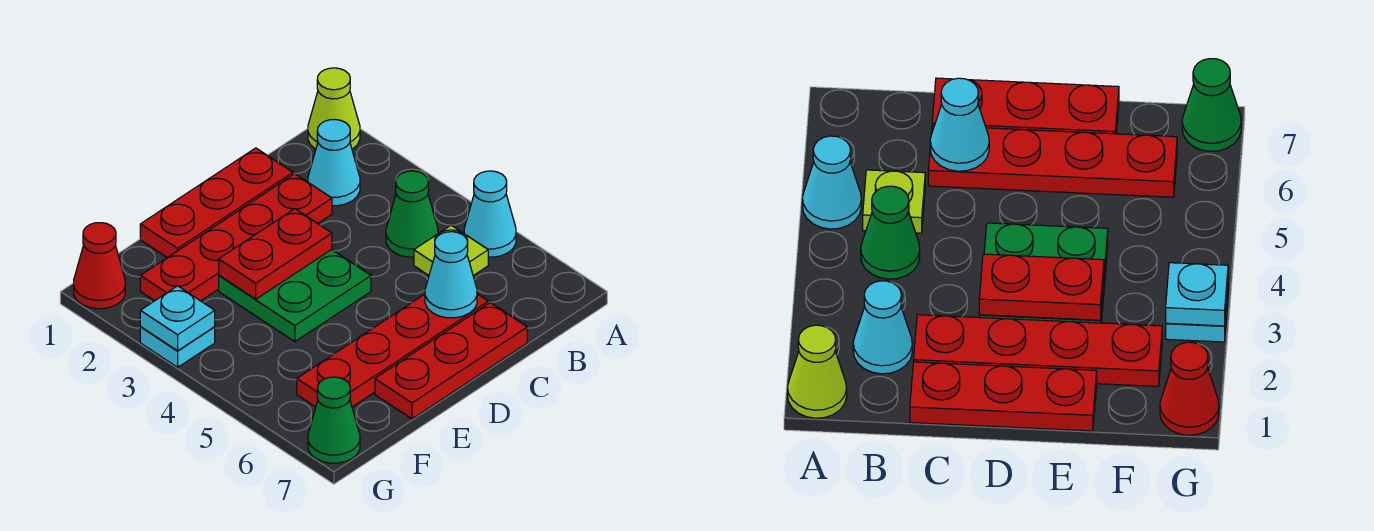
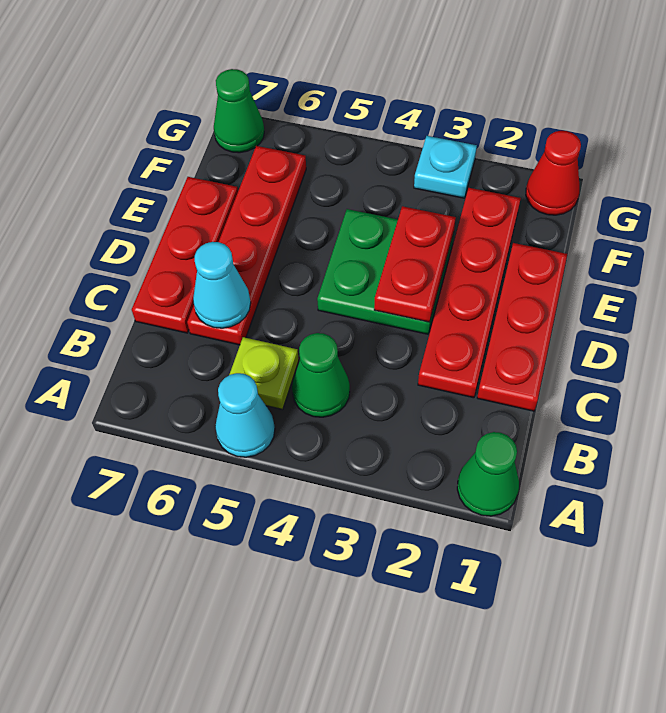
lime cone A1 level 1 -> green cone A1 level 1
cyan cone B2 level 1 -> none
cyan plate G3 level 2 -> none

